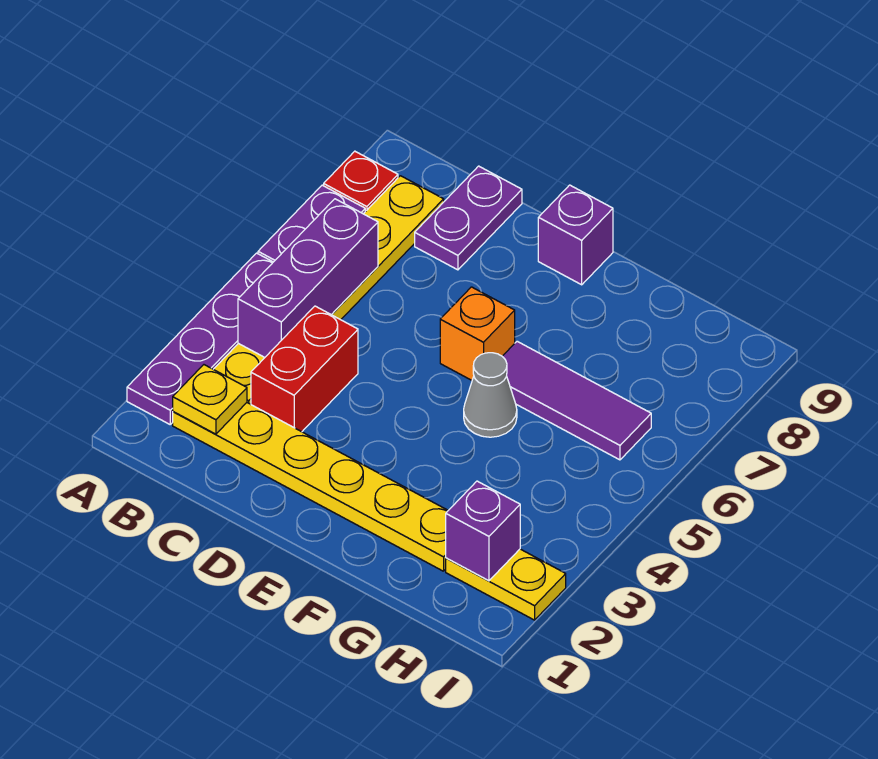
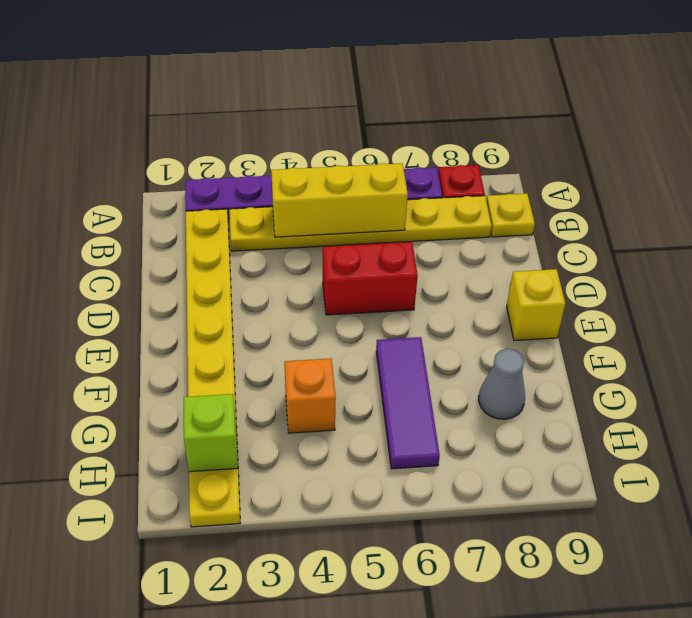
yellow plate B2 level 2 -> yellow plate B9 level 1
purple brick B4:B6 level 2 -> yellow brick B4:B6 level 2
red brick C3:C4 level 1 -> red brick D5:D6 level 1
purple plate C8:C9 level 1 -> none
orange brick E6 level 1 -> orange brick G4 level 1
purple brick E9 level 1 -> yellow brick E9 level 1
grey cone F5 level 1 -> grey cone G8 level 1
purple brick H2 level 2 -> lime brick H2 level 2

